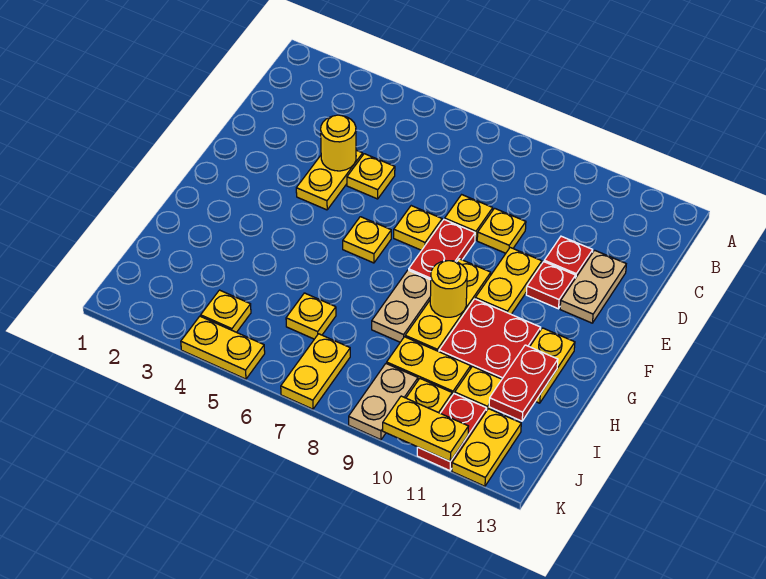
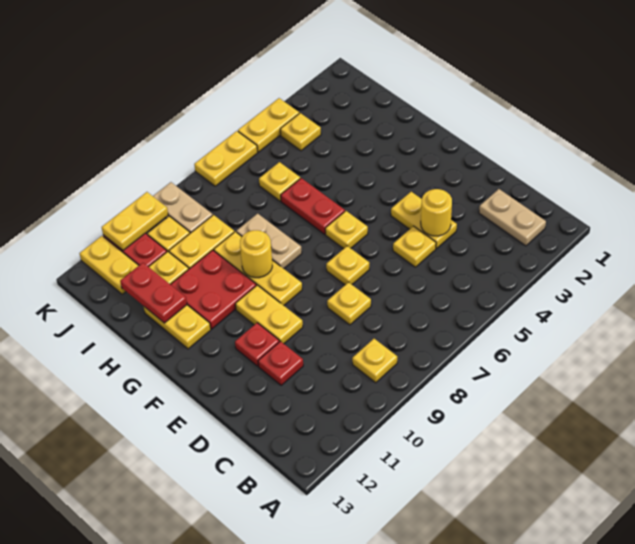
yellow plate D9 level 1 -> yellow plate B9 level 1
tan plate D12:E12 level 1 -> tan plate B2:C2 level 1
red plate E8:F8 level 1 -> red plate G6:H6 level 1
yellow plate J7:K7 level 1 -> yellow plate K6:K7 level 1

